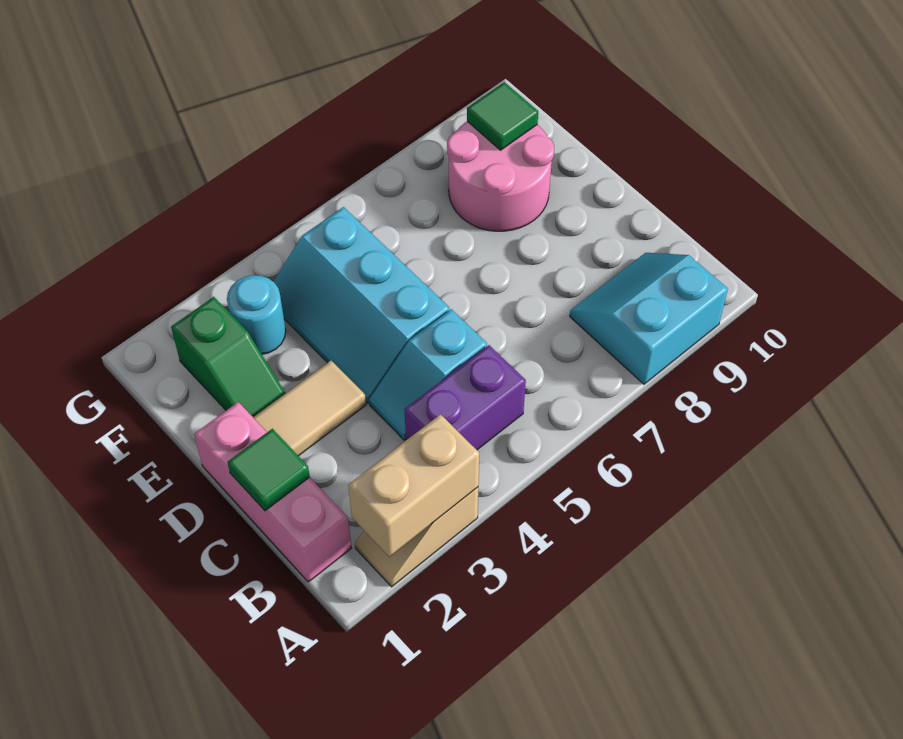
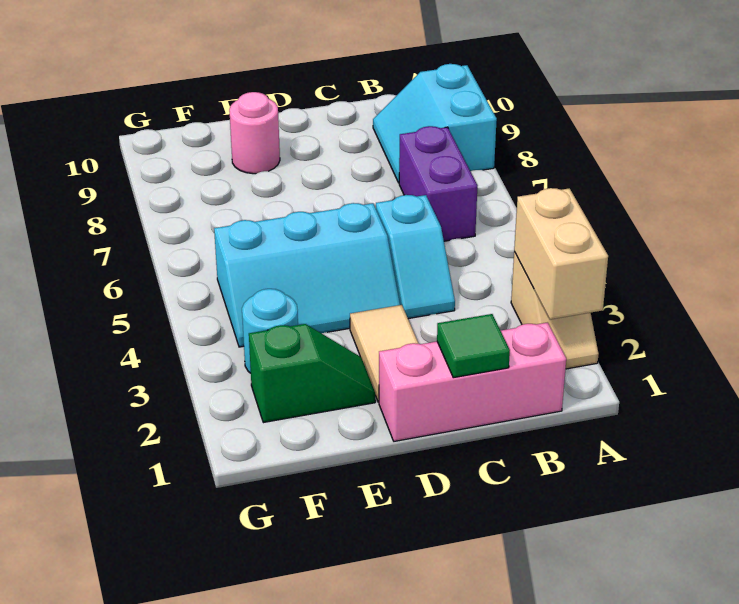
purple brick B4:B5 level 1 -> purple brick B6:B7 level 1
pink round brick E8:F9 level 1 -> pink round brick E9 level 1
green tile F9 level 2 -> none

